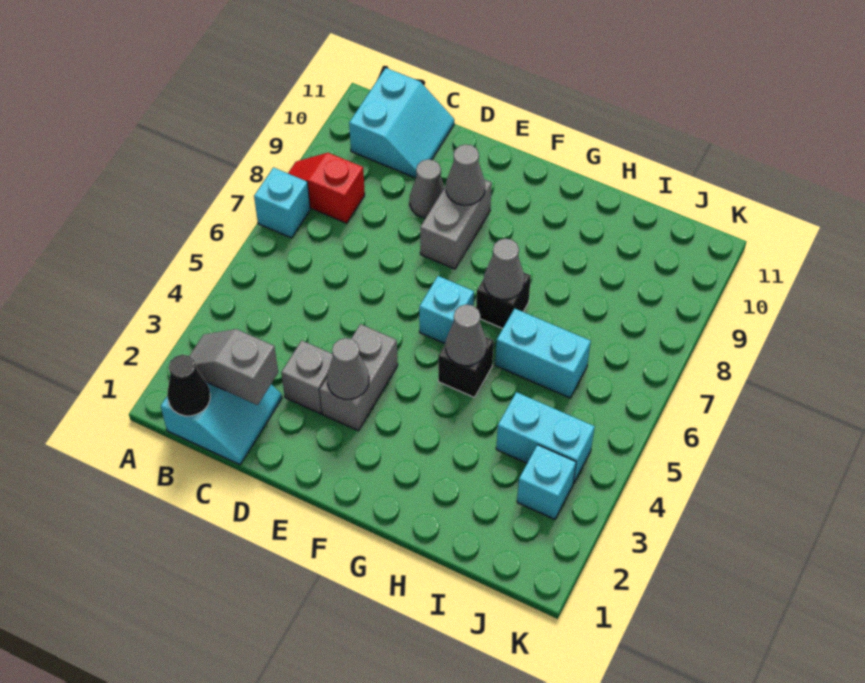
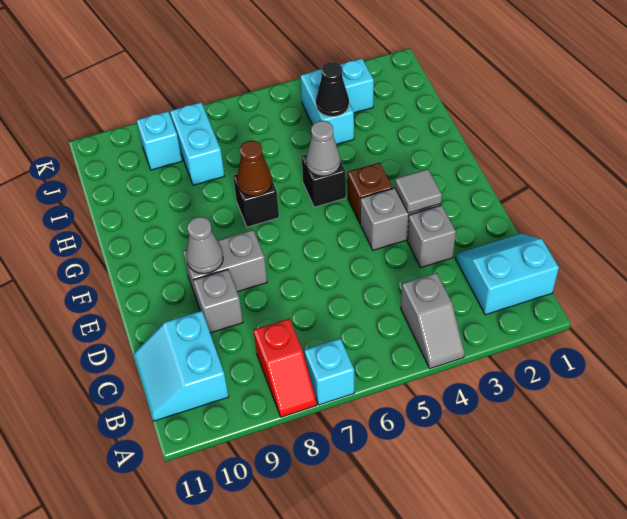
black cone B1 level 2 -> black cone I4 level 2
grey slope B2:C2 level 2 top C -> grey slope A4:B4 level 1 top B
cyan slope B10:C11 level 1 top B -> cyan slope B10:C11 level 1 top 10
grey cone D9 level 1 -> grey brick D9 level 1
grey cone E3 level 2 -> grey tile E3 level 2
none -> brown brick F4 level 1
cyan brick F6 level 1 -> cyan brick J9 level 1
grey cone G7 level 2 -> brown cone G7 level 2
cyan brick H6:I6 level 1 -> cyan brick I8:J8 level 1

